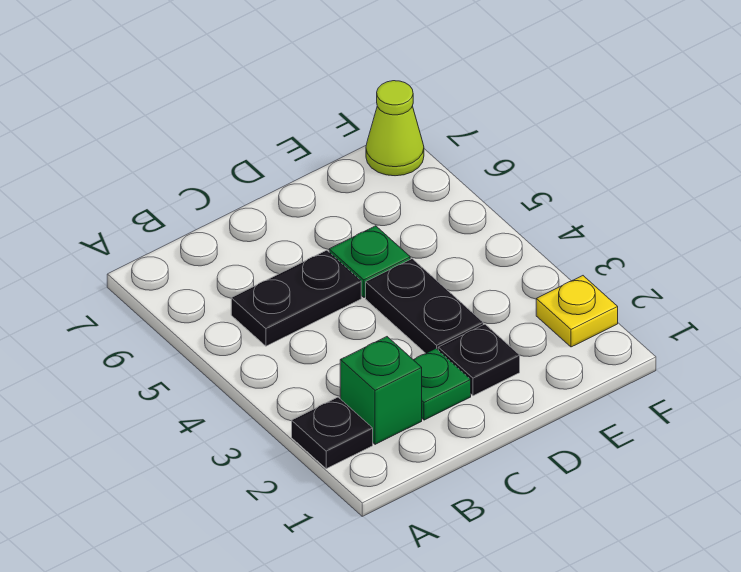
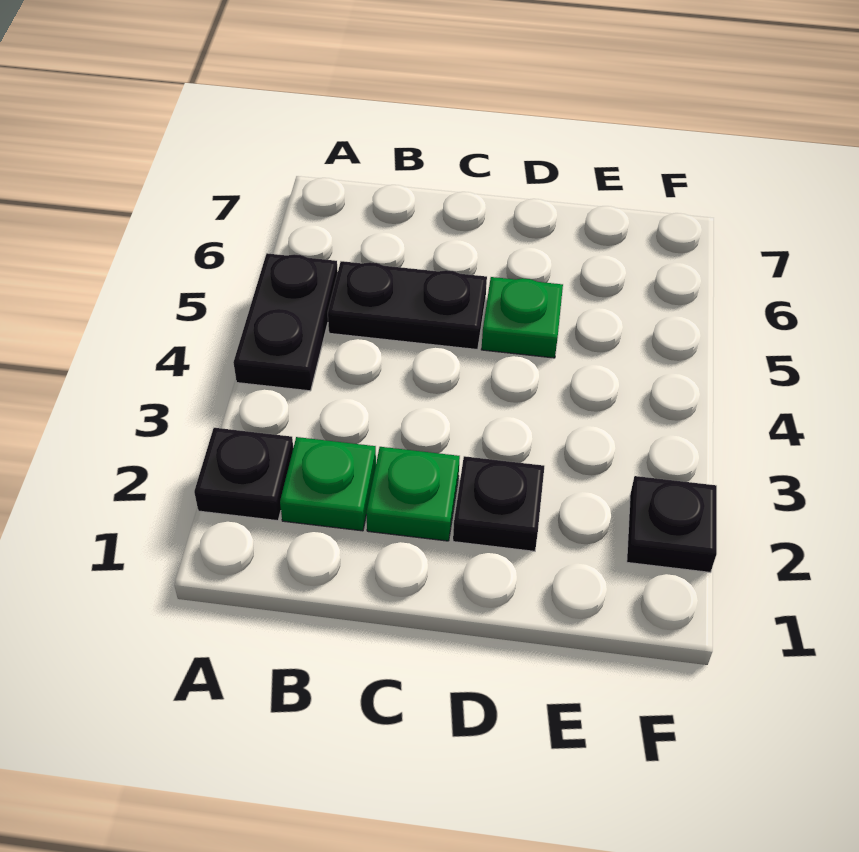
green brick B2 level 1 -> green plate B2 level 1
black plate D3:D4 level 1 -> black plate A4:A5 level 1
yellow plate F2 level 1 -> black plate F2 level 1
lime cone F7 level 1 -> none

